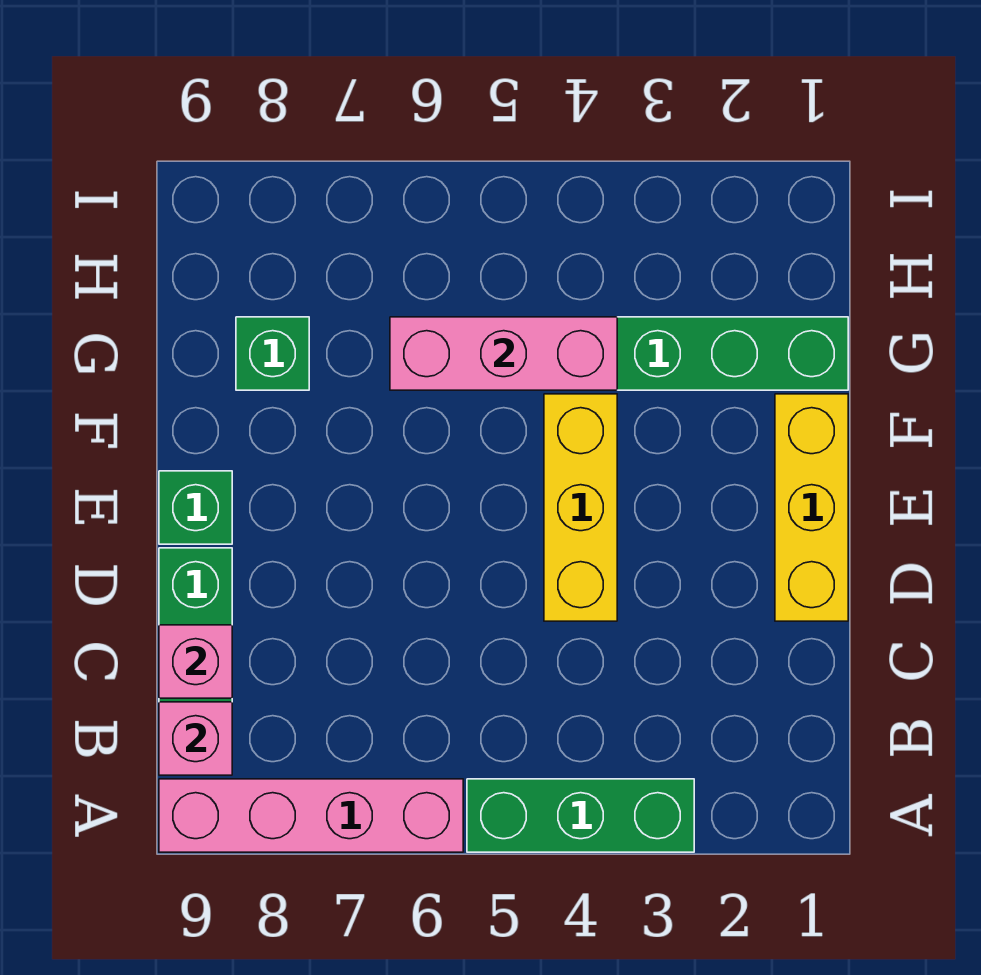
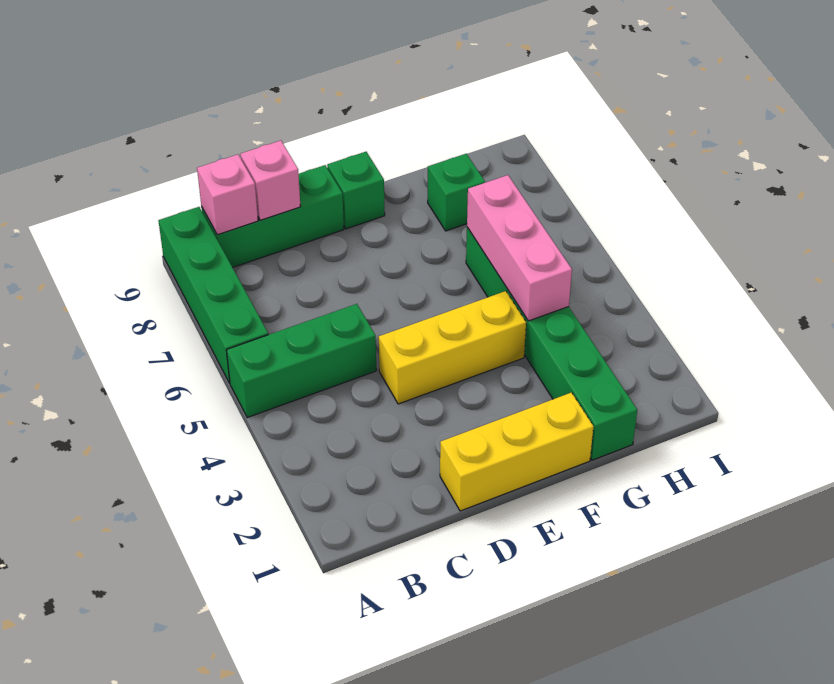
green brick A3:A5 level 1 -> green brick A5:C5 level 1
pink brick A6:A9 level 1 -> green brick A6:A9 level 1

